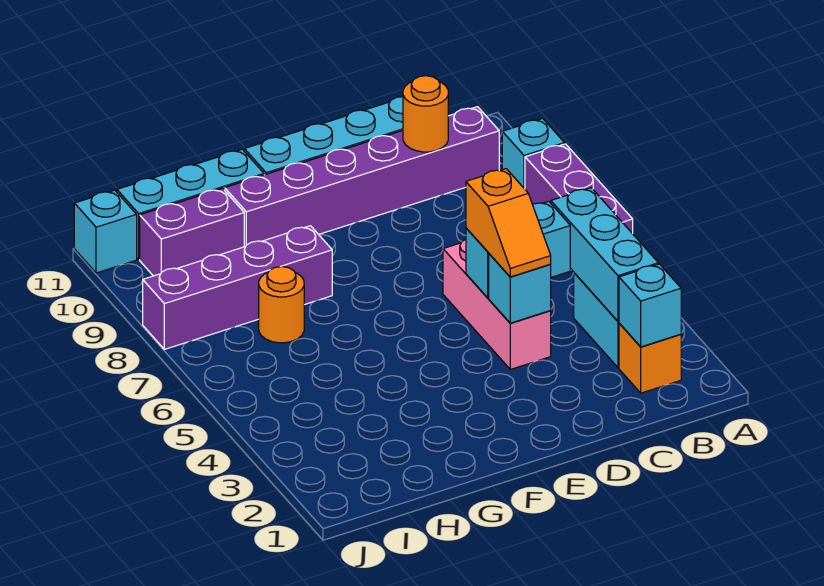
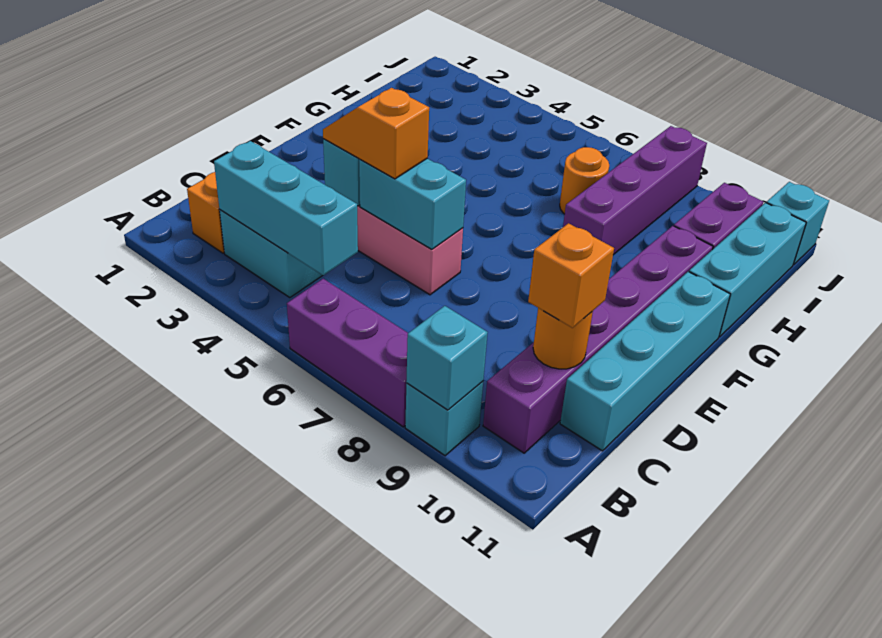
cyan brick B2 level 2 -> cyan brick A9 level 2
cyan brick C5:D5 level 2 -> cyan brick D5:D6 level 2
none -> orange brick C10 level 3

